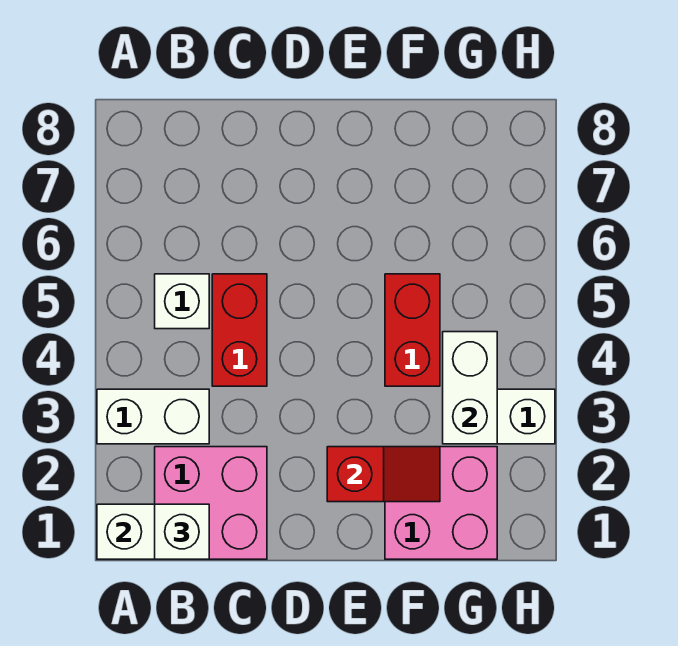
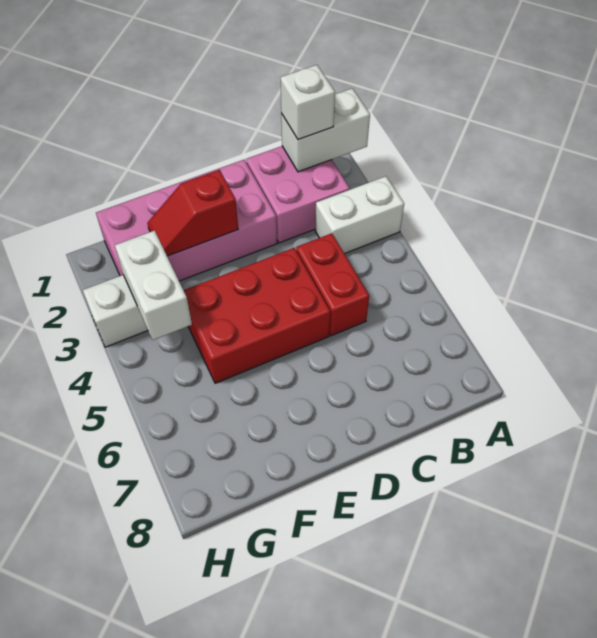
white brick B5 level 1 -> none
pink brick F1:G2 level 1 -> pink brick D1:G2 level 1
red brick F4:F5 level 1 -> red brick D4:F5 level 1

